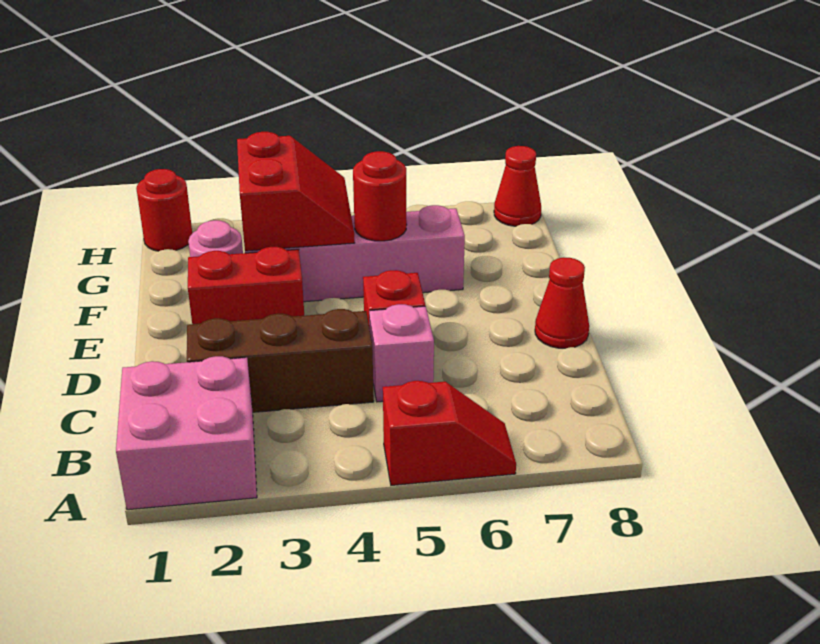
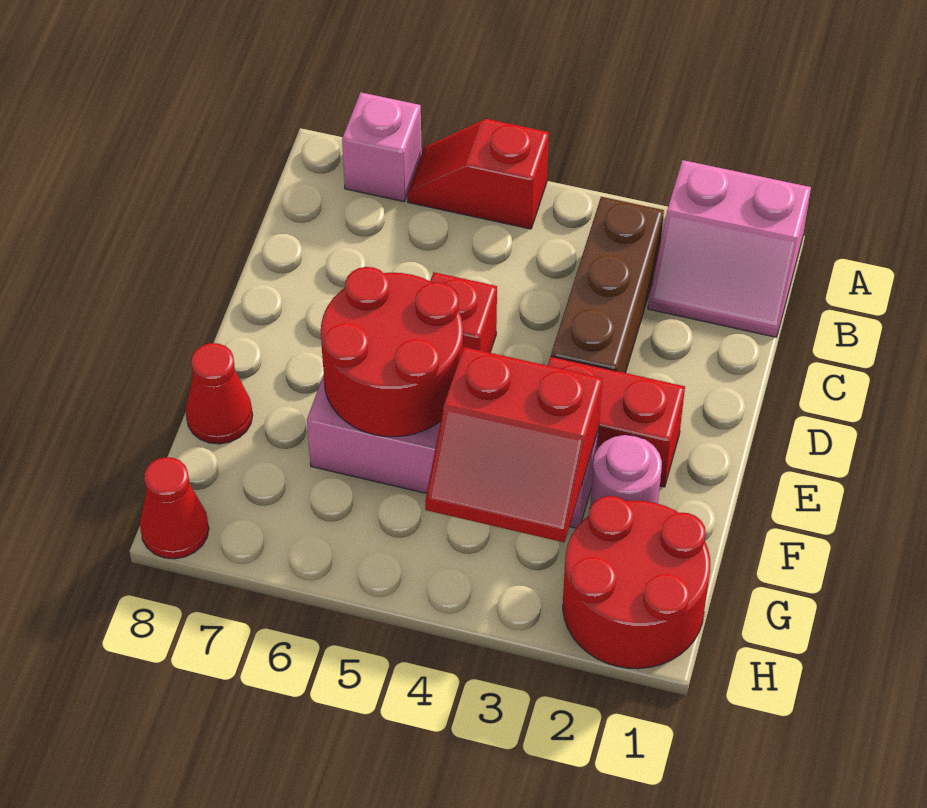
pink brick A1:B2 level 1 -> pink slope A1:B2 level 1 top A
brown brick C2:C4 level 1 -> brown brick B3:D3 level 1
pink brick C5 level 1 -> pink brick A7 level 1
red cone D8 level 1 -> red cone F8 level 1
red slope F3:G4 level 2 top 3 -> red slope F3:G4 level 2 top F
red round brick F5 level 2 -> red round brick E5:F6 level 2
red round brick H1 level 1 -> red round brick G1:H2 level 1

